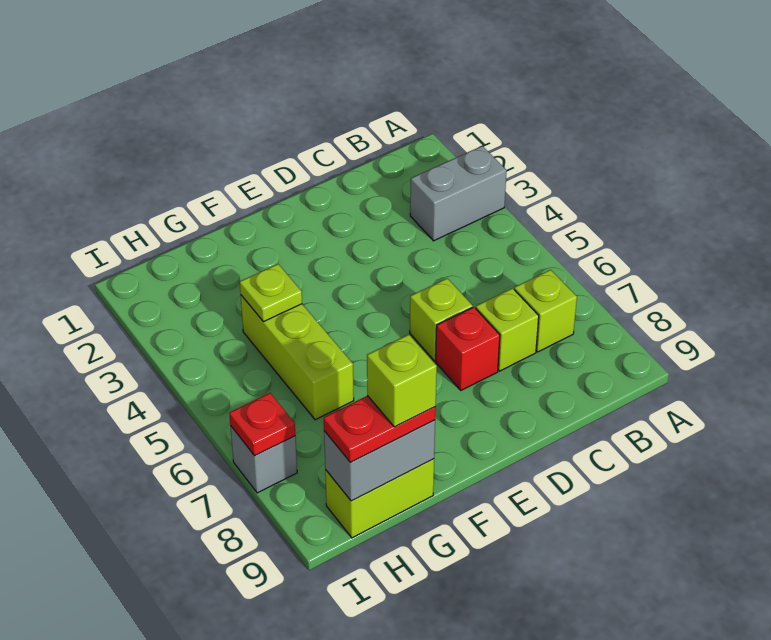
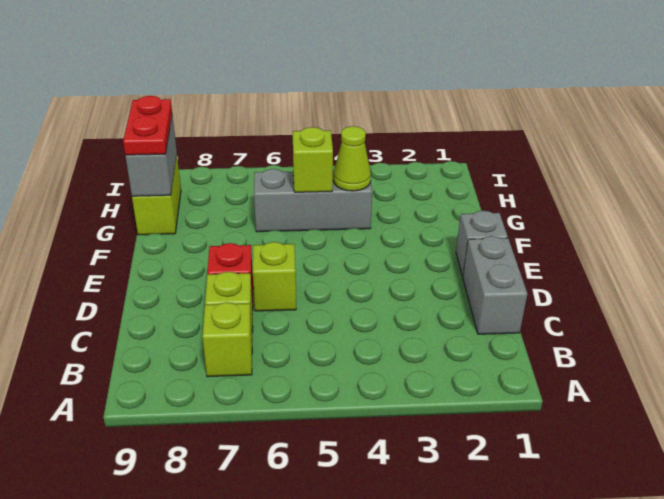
grey brick A3:B3 level 1 -> grey brick C1:D1 level 1
lime brick G4:G6 level 1 -> grey brick G4:G6 level 1
lime plate G4 level 2 -> lime cone G4 level 2
lime brick G9 level 4 -> lime brick G5 level 2
grey brick I7 level 1 -> grey brick E1 level 1
red plate I7 level 2 -> none

